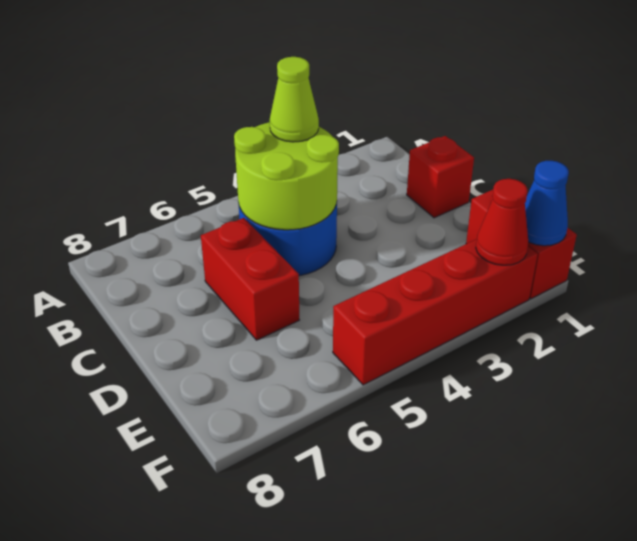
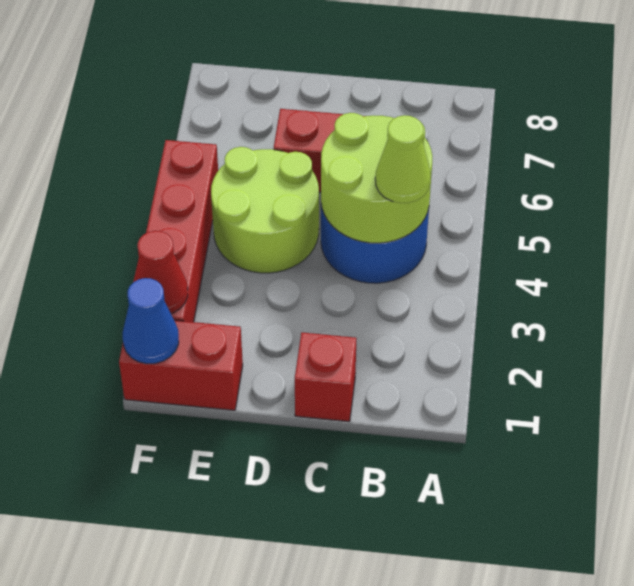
none -> lime round brick D4:E5 level 1

